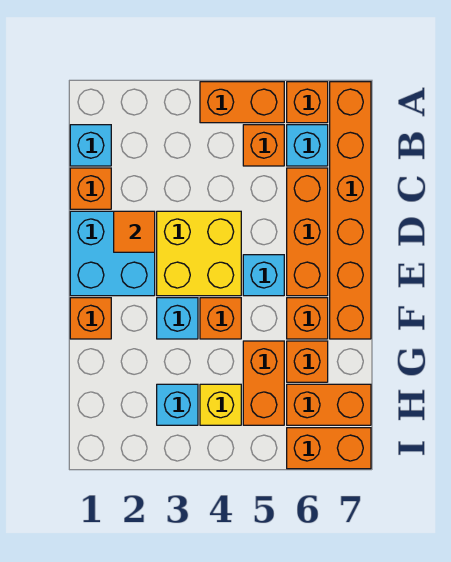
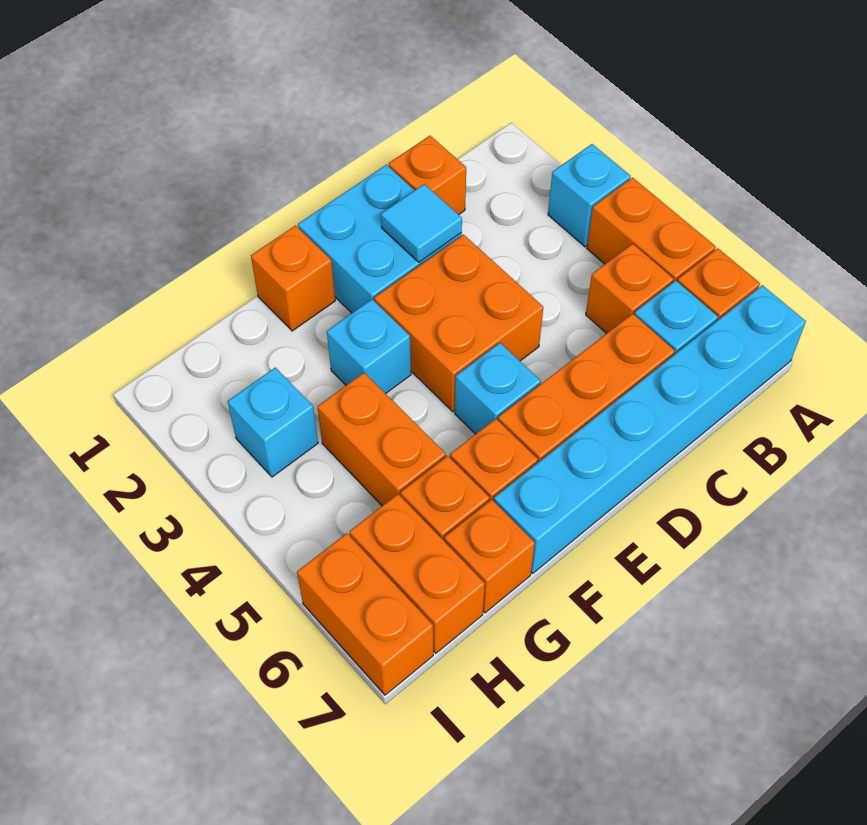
orange brick A7:F7 level 1 -> cyan brick A7:F7 level 1
cyan brick B1 level 1 -> cyan brick A3 level 1
orange tile D2 level 2 -> cyan tile D2 level 2
yellow brick D3:E4 level 1 -> orange brick D3:E4 level 1
orange brick F4 level 1 -> orange brick G7 level 1
orange brick G5:H5 level 1 -> orange brick G4:G5 level 1
yellow brick H4 level 1 -> none

